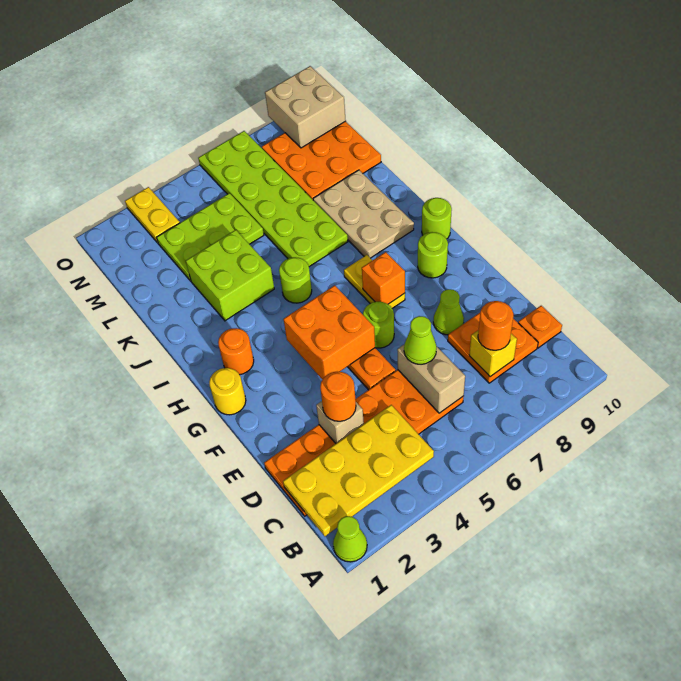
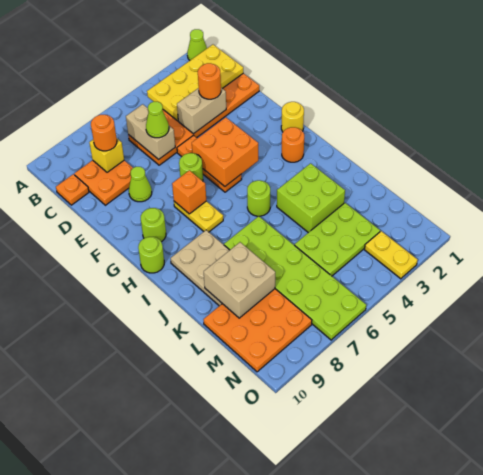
tan brick D3 level 2 -> tan brick D3:D4 level 2
tan brick N9:O10 level 2 -> tan brick K8:L9 level 2

